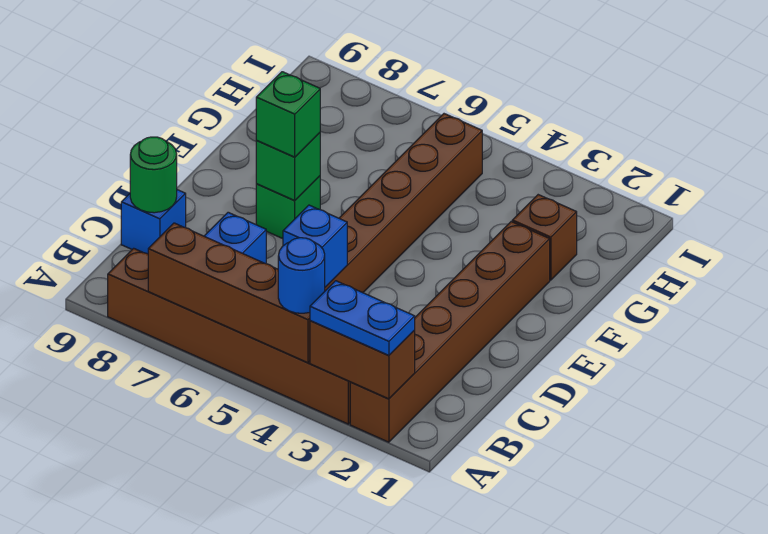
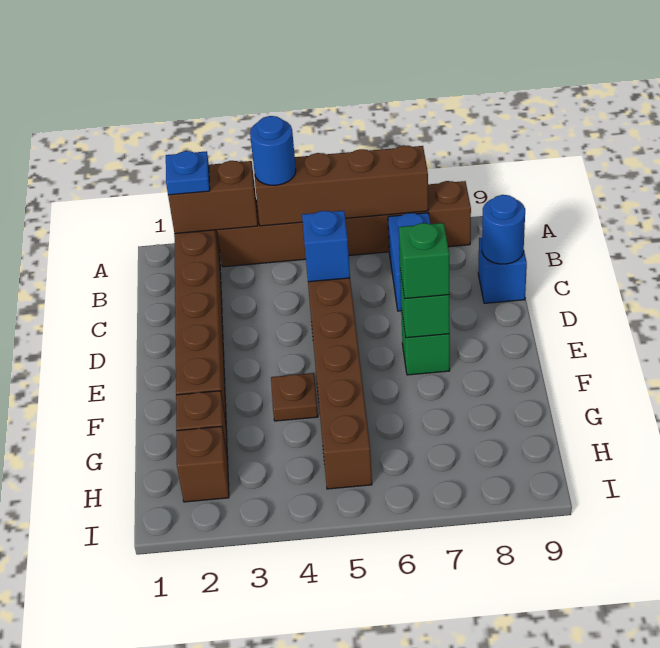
blue plate A2:A3 level 3 -> blue plate A2 level 3
green round brick C9 level 2 -> blue round brick C9 level 2
none -> brown plate F4 level 1
none -> brown brick H2 level 1

